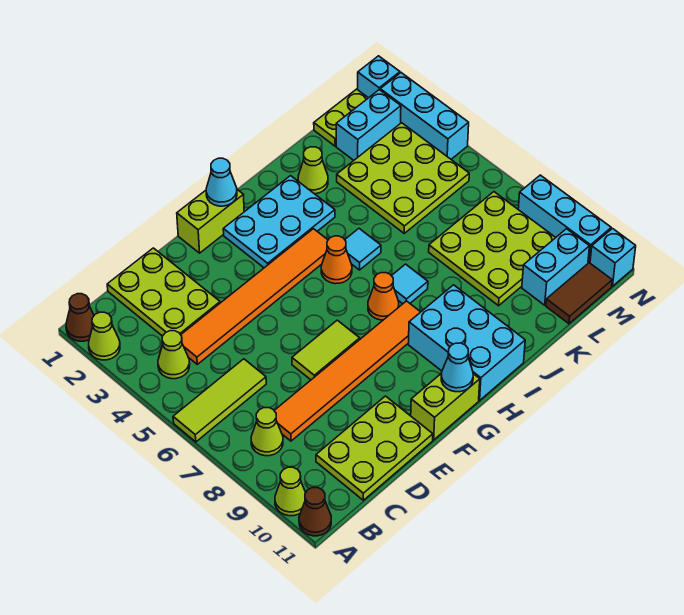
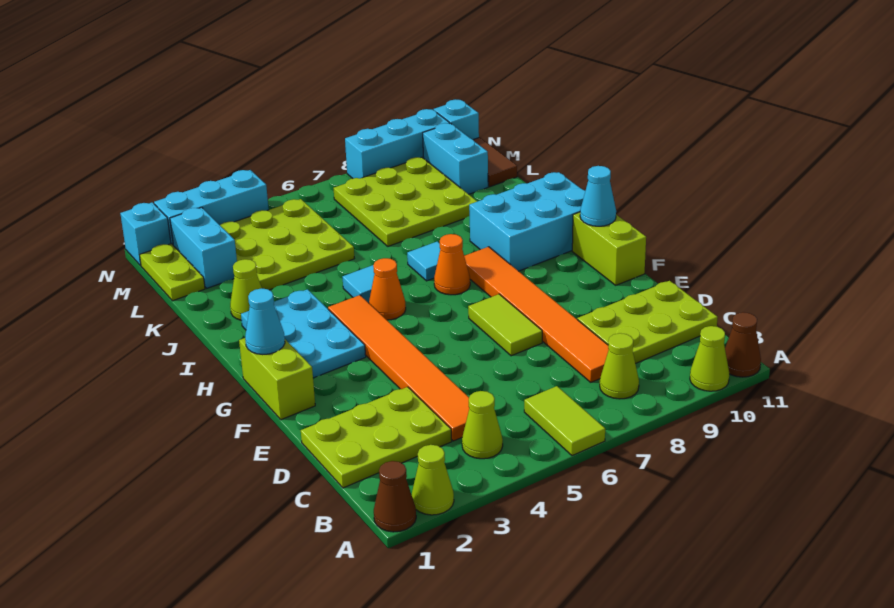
lime tile A6:C6 level 1 -> lime tile A6:B6 level 1
lime plate C10:E11 level 1 -> lime plate C9:D11 level 1

